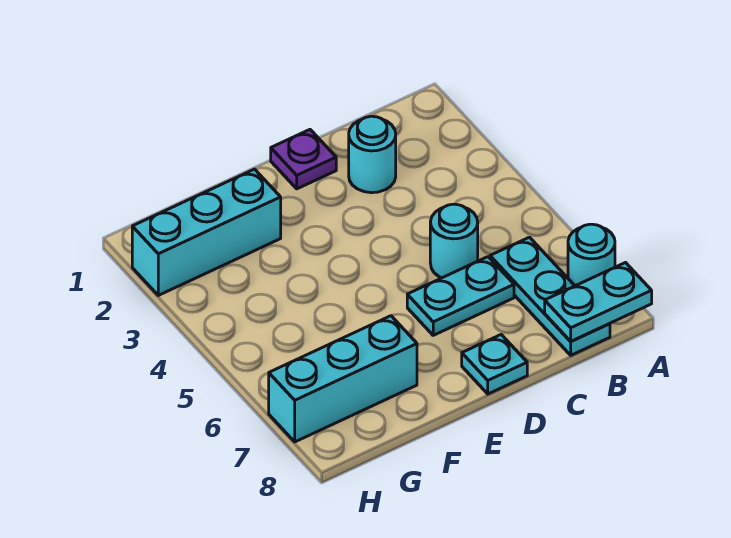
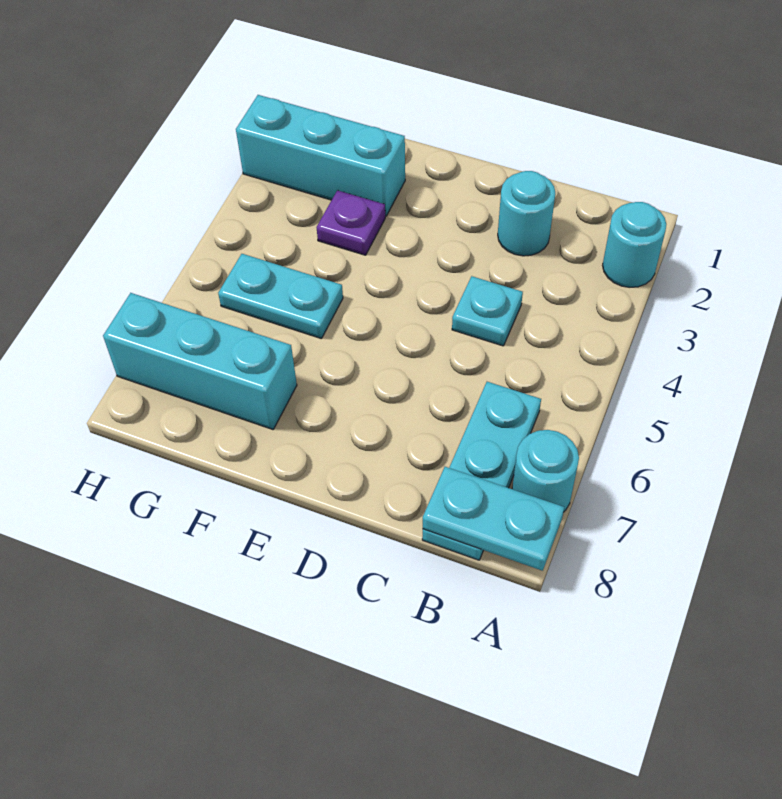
cyan round brick C5 level 1 -> cyan round brick A2 level 1
cyan plate C6:D6 level 1 -> cyan plate F5:G5 level 1
purple plate D1 level 1 -> purple plate F3 level 1
cyan plate D8 level 1 -> cyan plate C4 level 1

